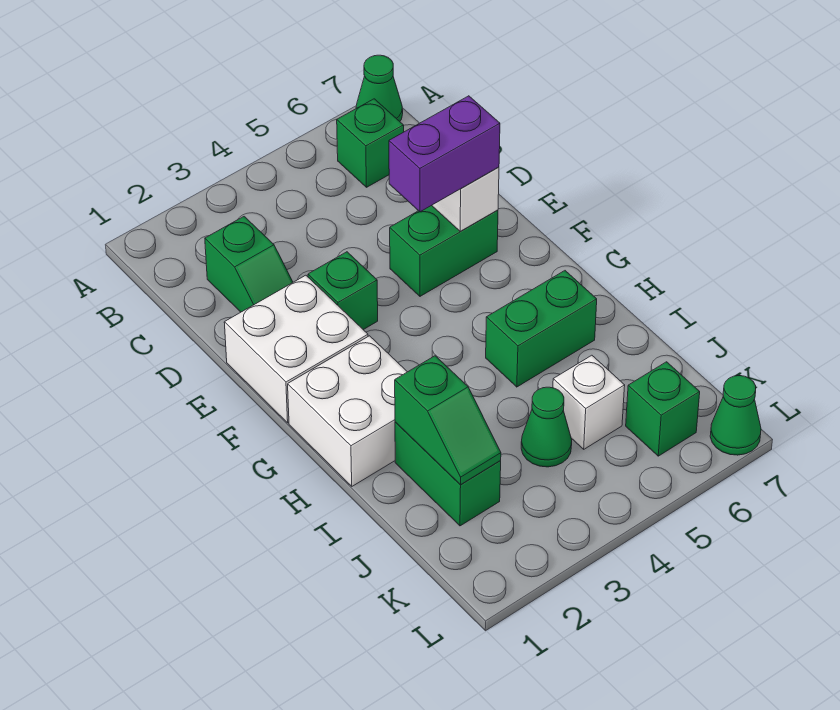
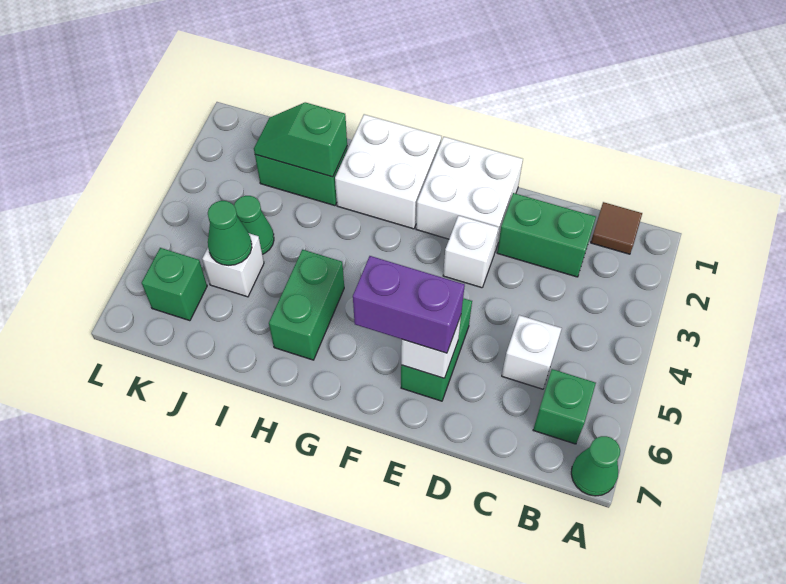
none -> brown tile B1 level 1
green slope C2:D2 level 1 top C -> green brick C2:D2 level 1
none -> white brick C5 level 1
green brick E3 level 1 -> white brick E3 level 1
purple brick E5:E6 level 3 -> purple brick E6:F6 level 3
green cone L7 level 1 -> green cone J5 level 2

